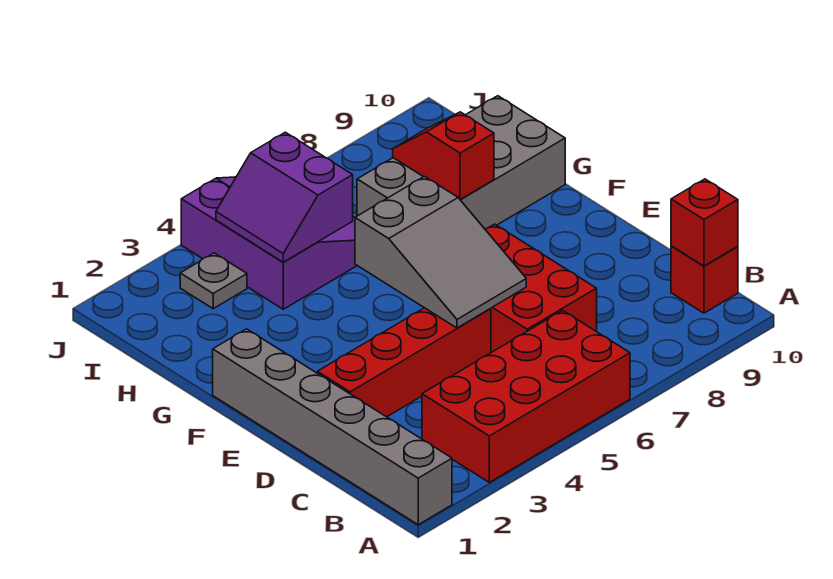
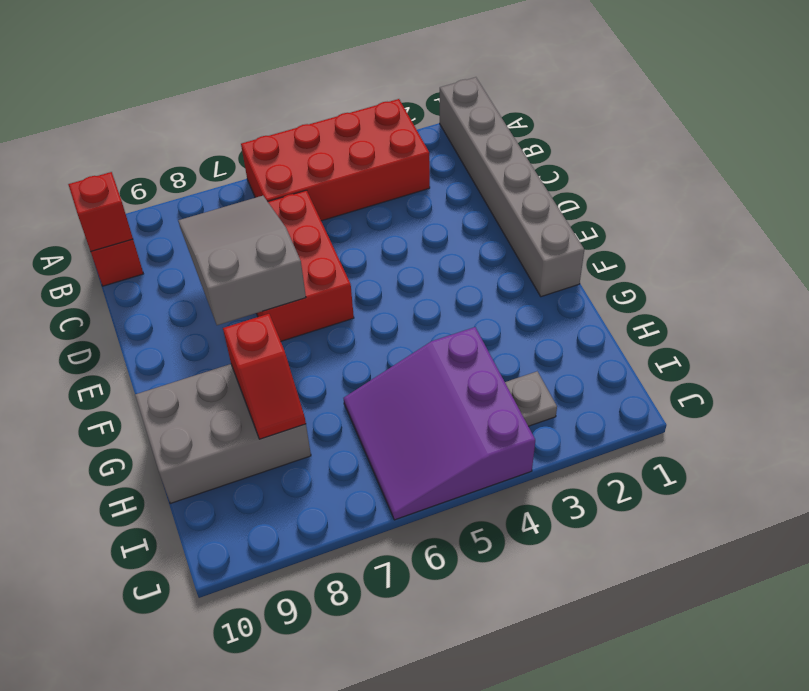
red brick D2:D5 level 1 -> none
grey slope D5:F6 level 2 top F -> grey slope C7:E8 level 2 top E
grey brick G7:H10 level 1 -> grey brick G8:H10 level 1
purple slope H4:I5 level 2 top 5 -> none

